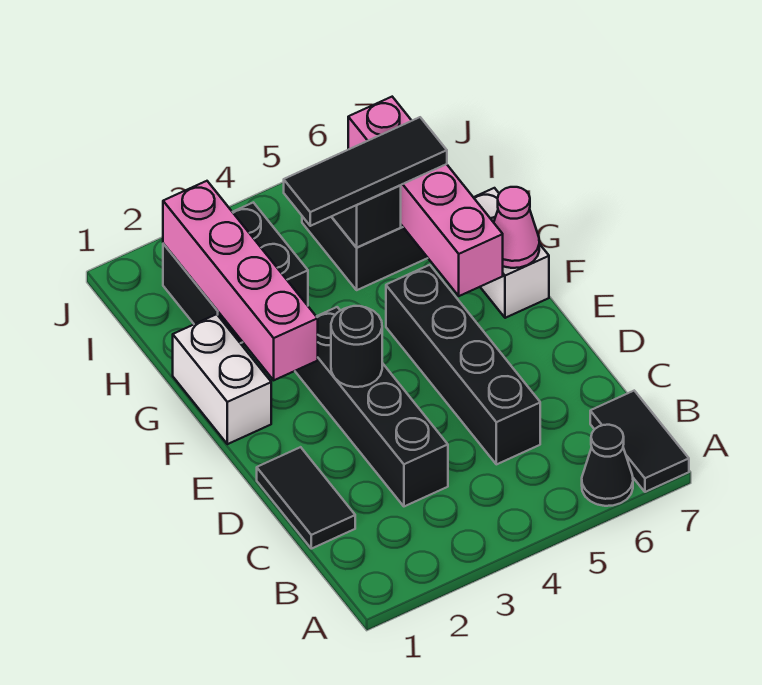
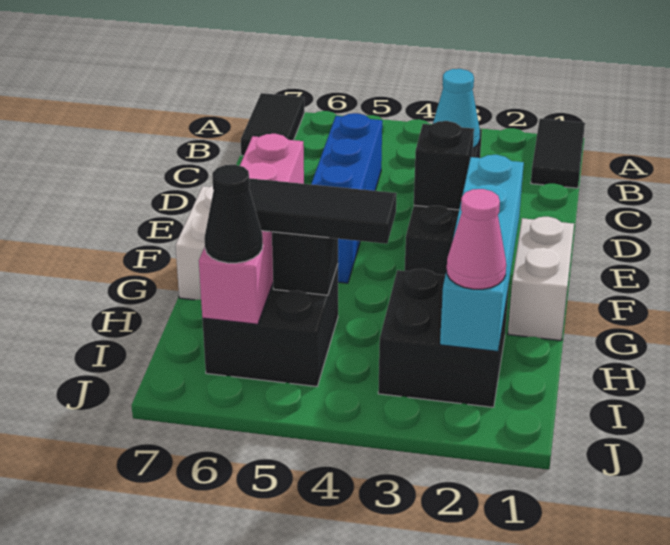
black cone A6 level 1 -> black cone I6 level 3
black tile C1:D1 level 1 -> black tile A1:B1 level 1
none -> cyan cone C3 level 2
black brick C5:F5 level 1 -> blue brick C5:F5 level 1
black round brick E3 level 2 -> black brick E3 level 2
pink brick F2:I2 level 2 -> cyan brick F2:I2 level 2
pink cone F7 level 2 -> pink cone I2 level 3

